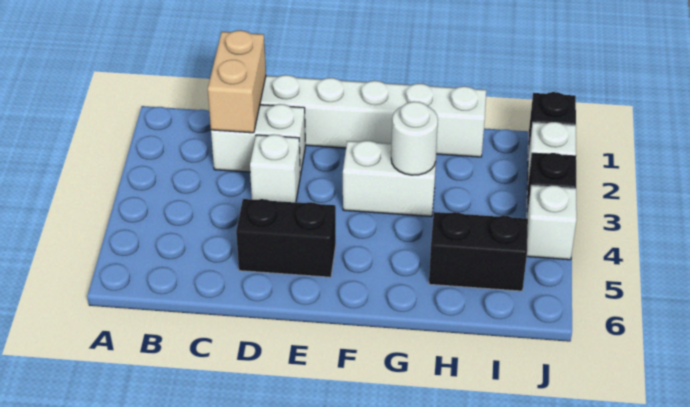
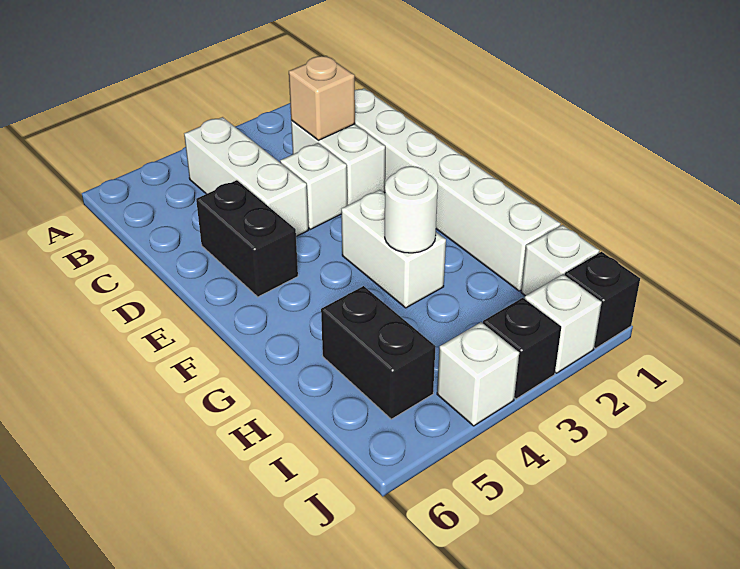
none -> white brick B4:D4 level 1
tan brick C1:C2 level 2 -> tan brick C2 level 2
none -> white brick I1 level 1

